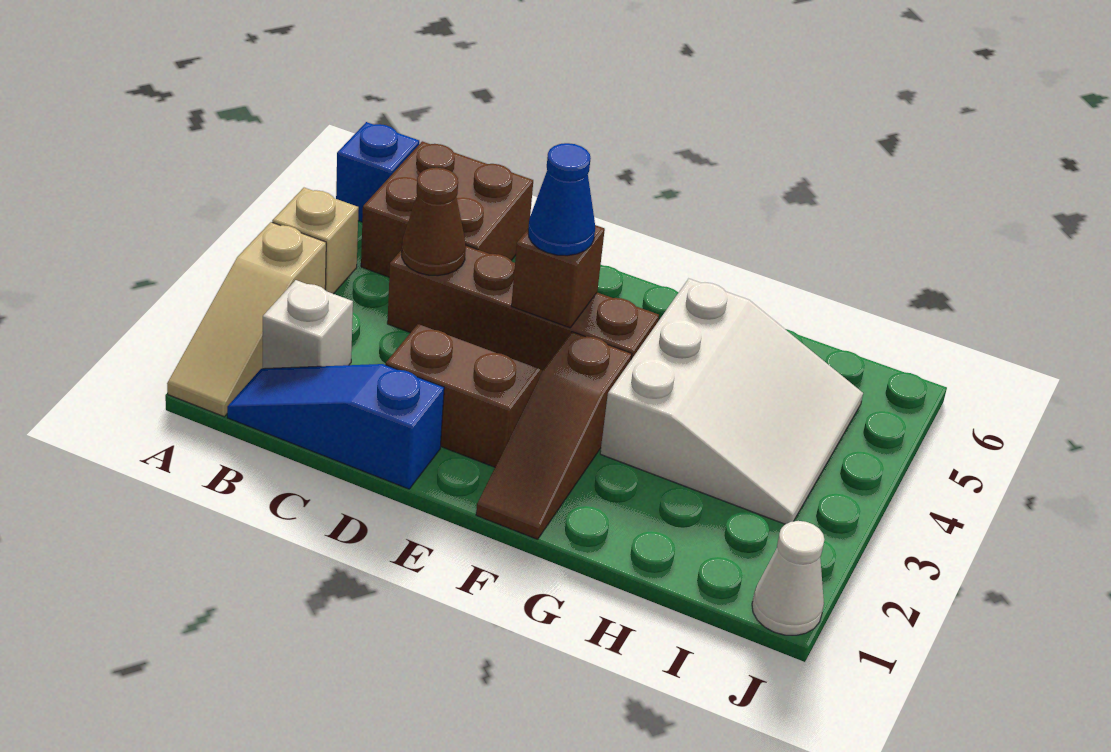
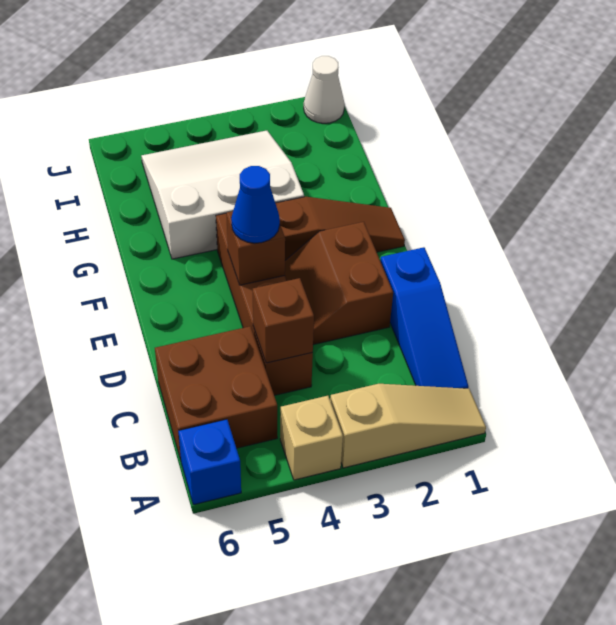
white brick B2 level 1 -> none
brown cone C4 level 2 -> brown brick C4 level 2

